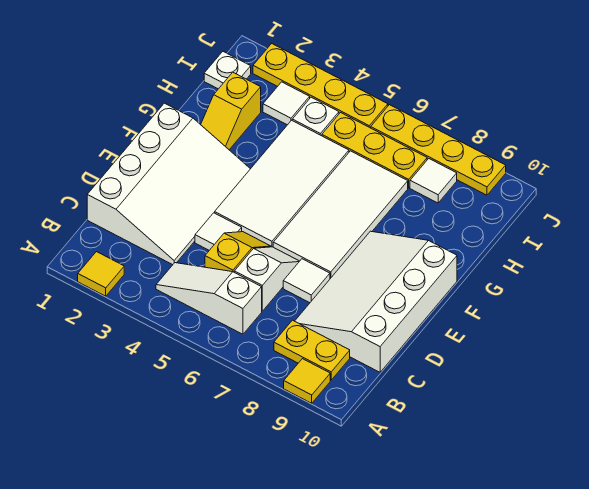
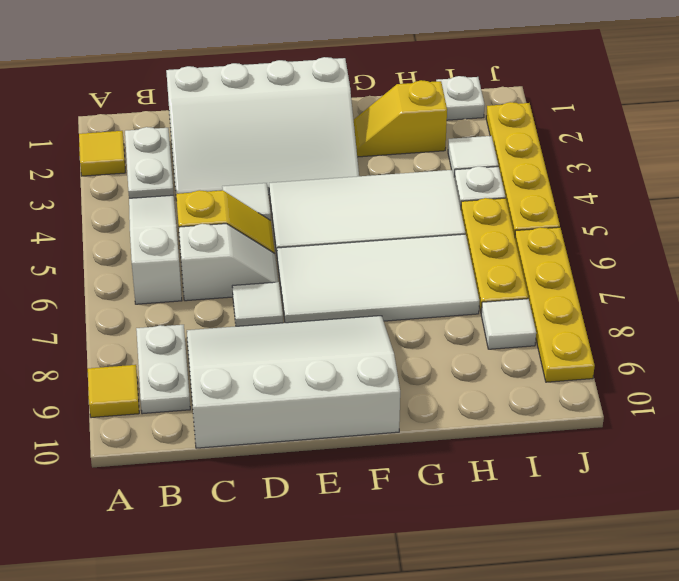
none -> white plate B2:B3 level 1
yellow plate B8:B9 level 1 -> white plate B8:B9 level 1

